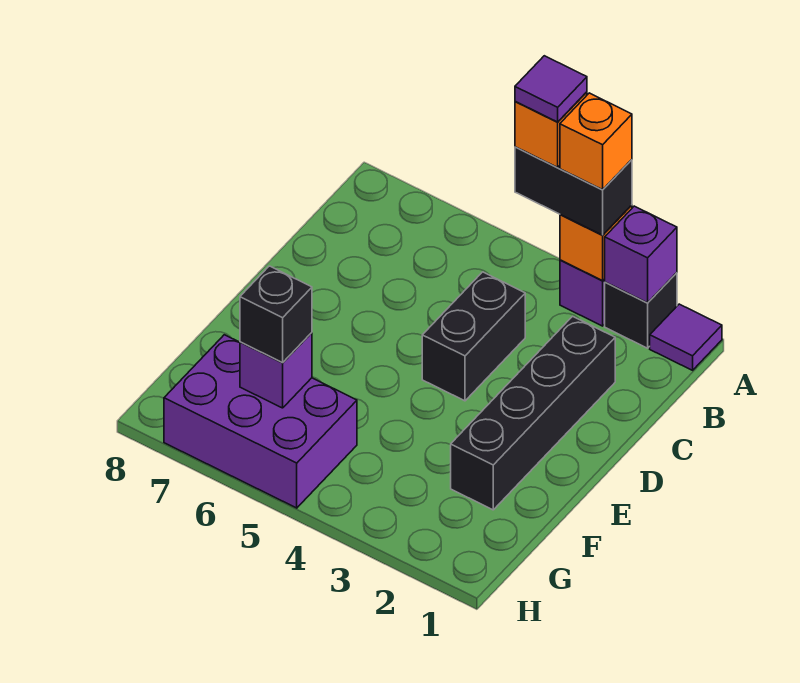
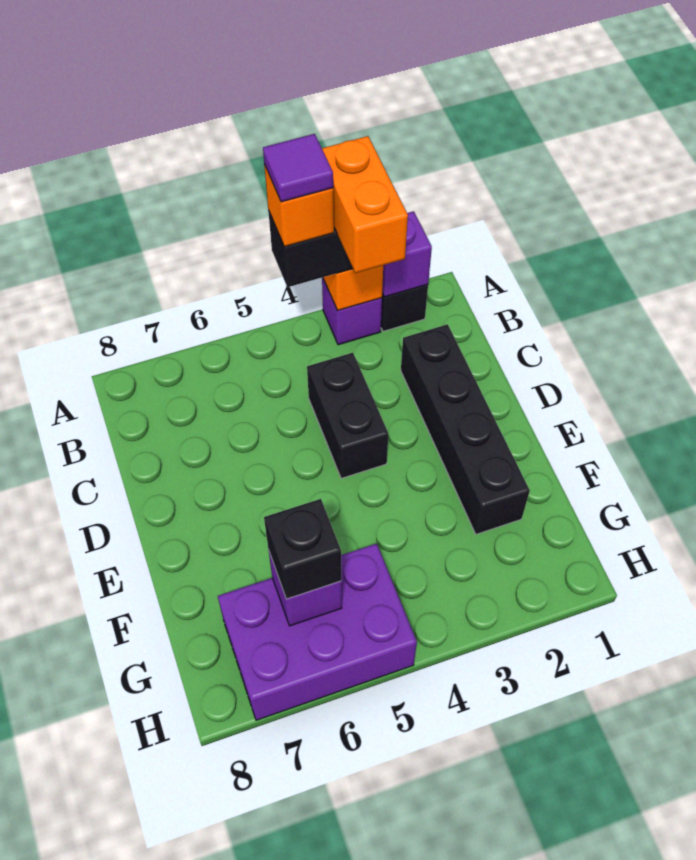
purple tile A1 level 1 -> none
orange brick A3 level 4 -> orange brick A3:B3 level 4

